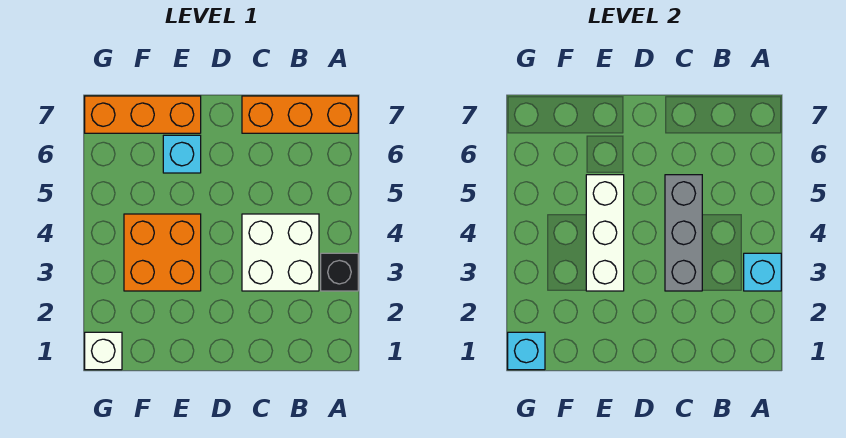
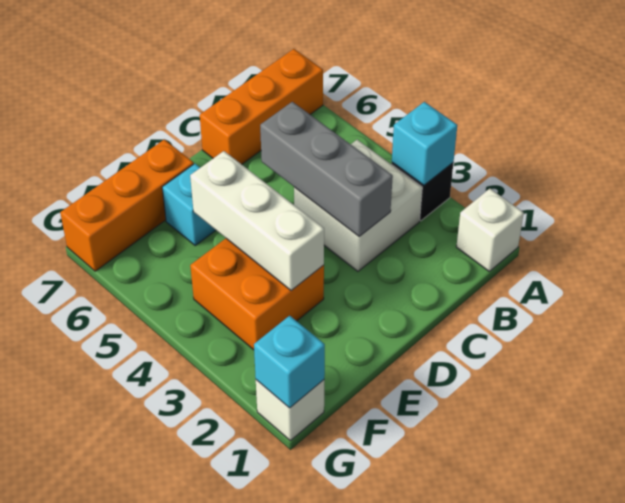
none -> white brick A1 level 1

